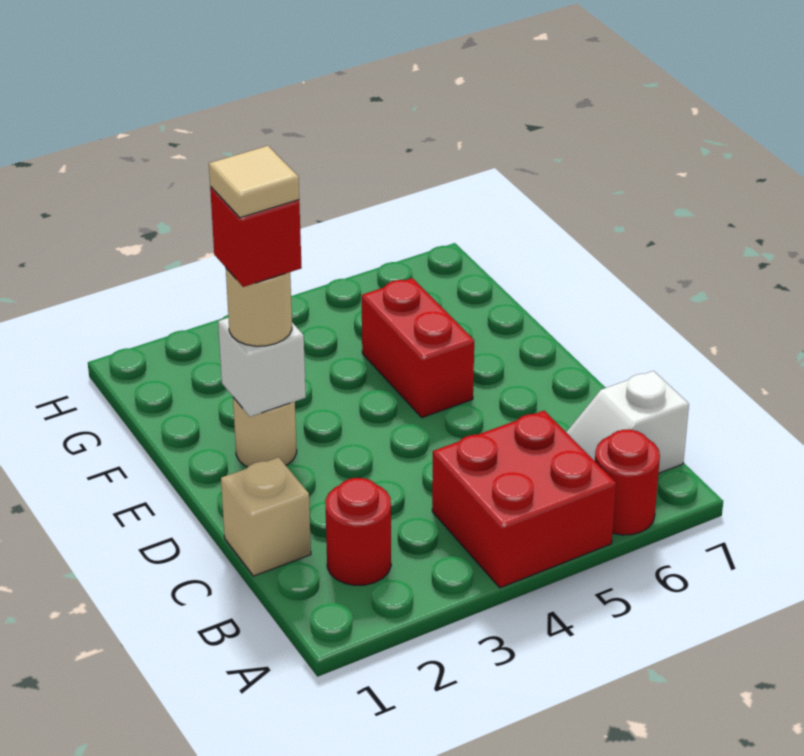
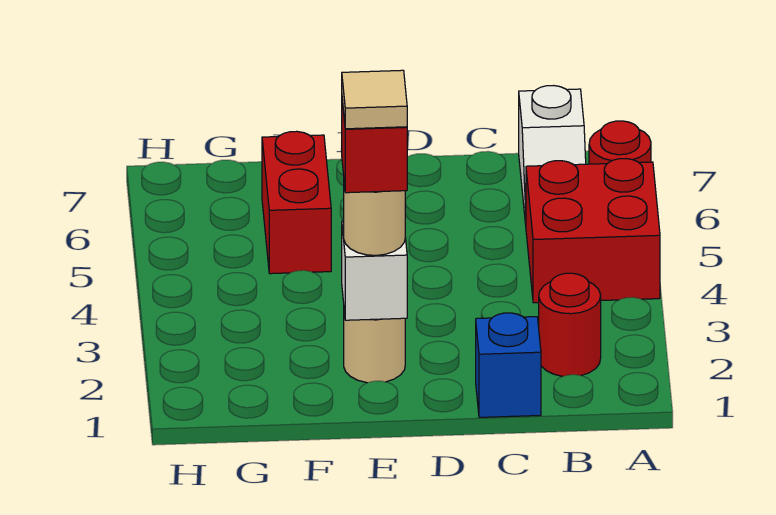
tan brick C1 level 1 -> blue brick C1 level 1
red brick E5:F5 level 1 -> red brick F5:F6 level 1

